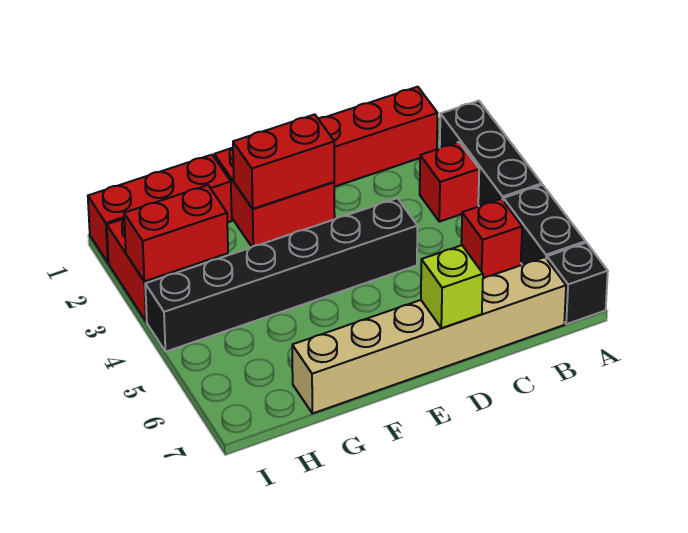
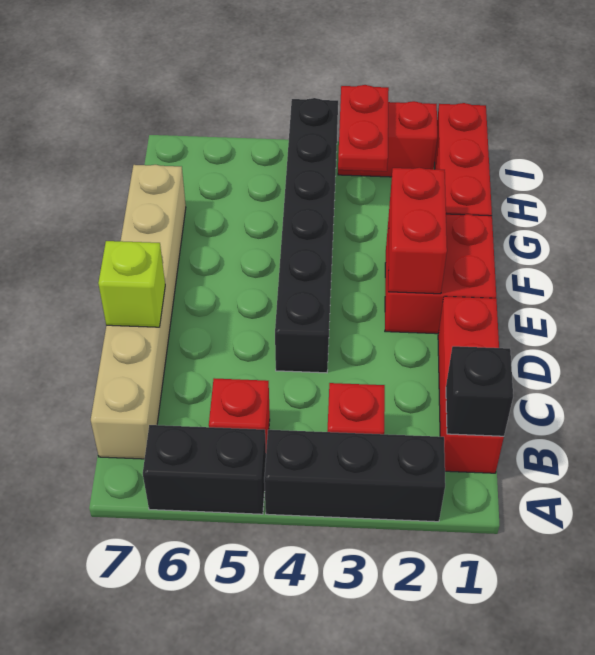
black brick A7 level 1 -> black brick B1 level 2
red brick H3:I3 level 2 -> red plate H3:I3 level 2

